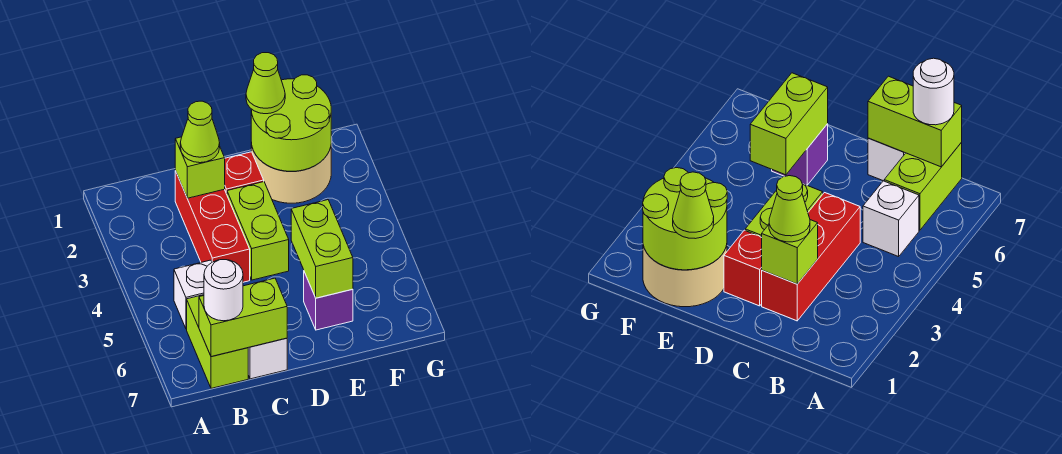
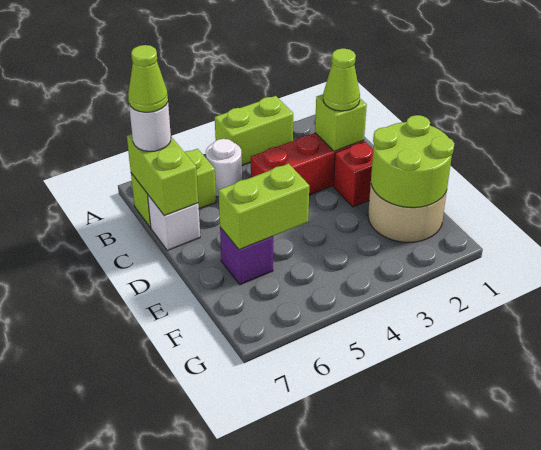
white brick B5 level 1 -> white round brick B5 level 1
lime brick D3:D4 level 1 -> lime brick A3:A4 level 1
lime cone E1 level 3 -> lime cone B7 level 4

